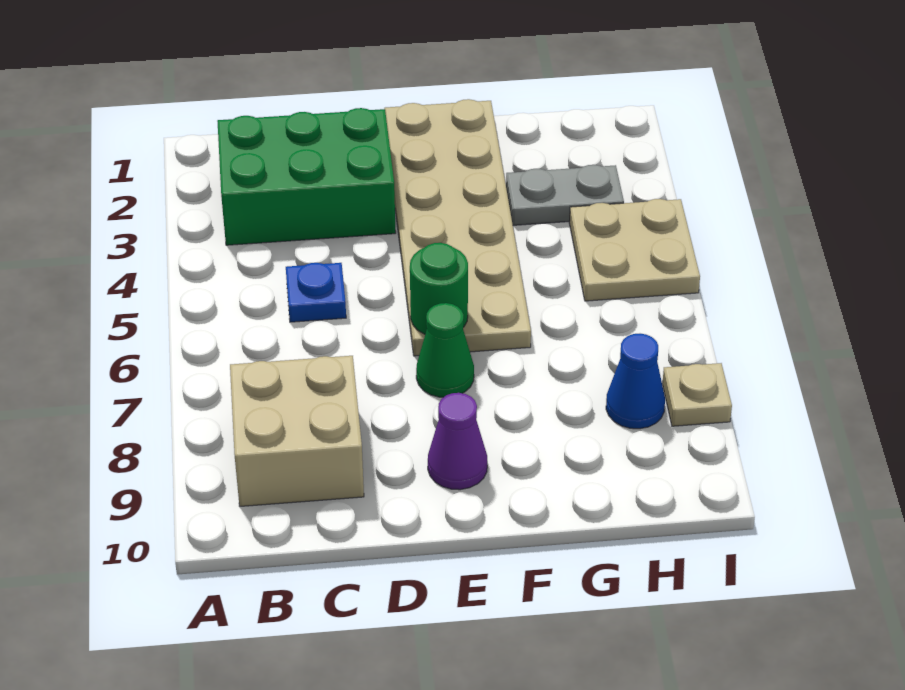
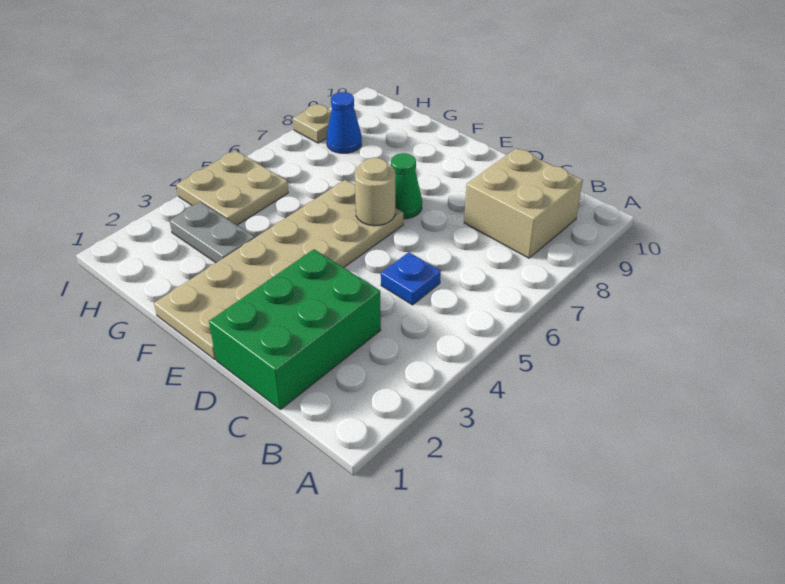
green brick B2:D3 level 1 -> green brick C1:D3 level 1
green round brick E6 level 2 -> tan round brick E6 level 2
purple cone E9 level 1 -> none

